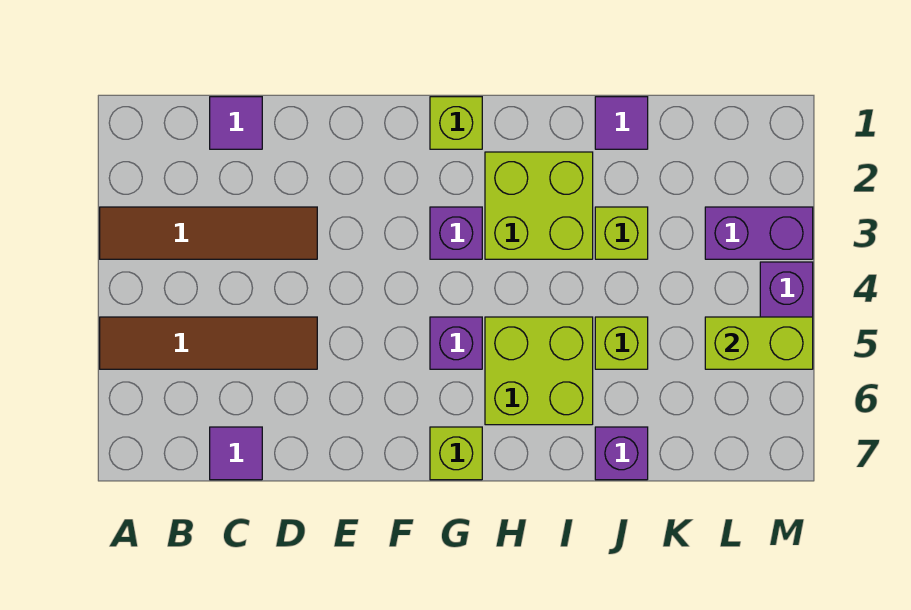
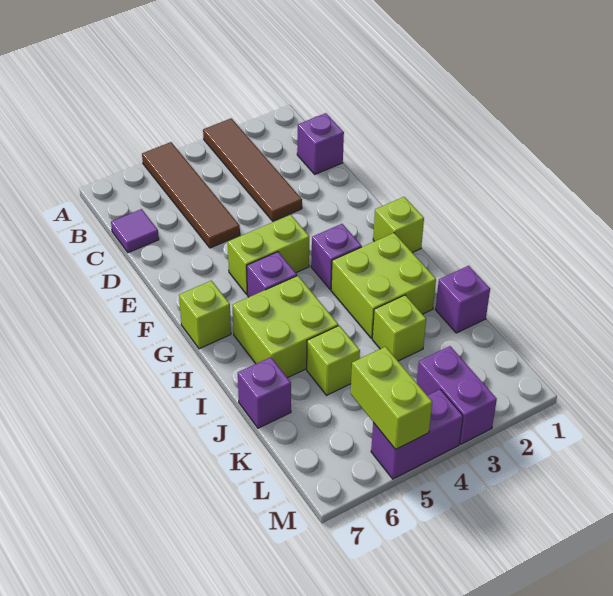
purple tile C1 level 1 -> purple brick C1 level 1
none -> lime brick F4:F5 level 1
purple tile J1 level 1 -> purple brick J1 level 1

